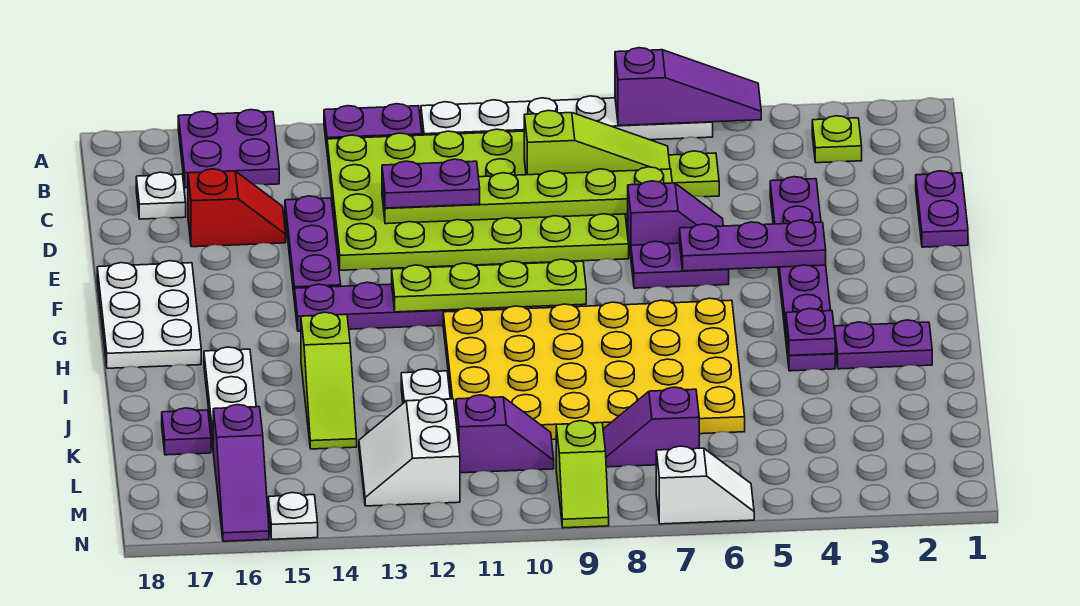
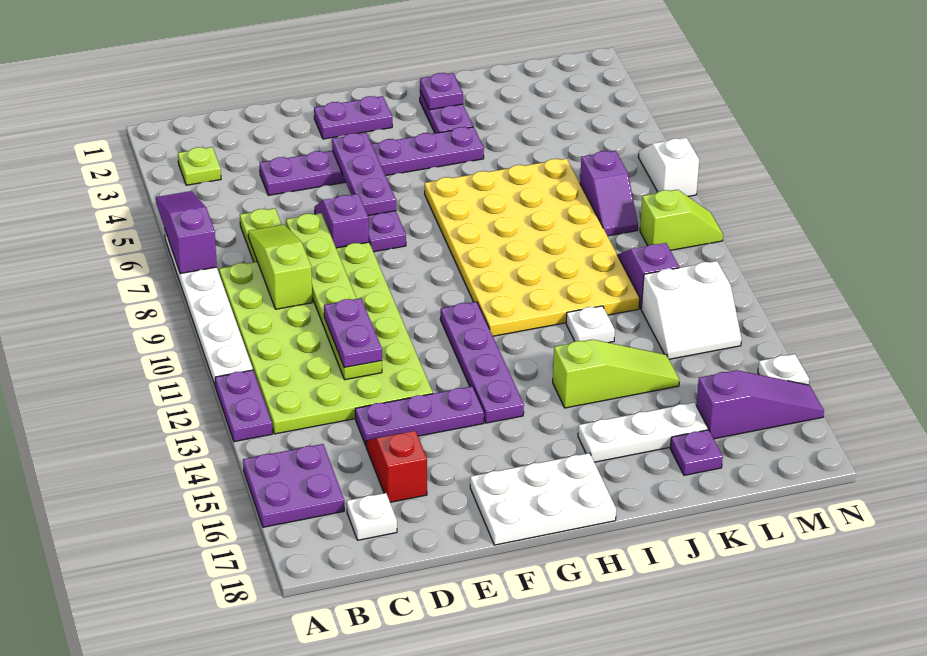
purple plate D1:E1 level 1 -> purple plate F2:G2 level 1
lime plate G9:G12 level 2 -> none
purple plate I4 level 2 -> purple plate I2 level 2

